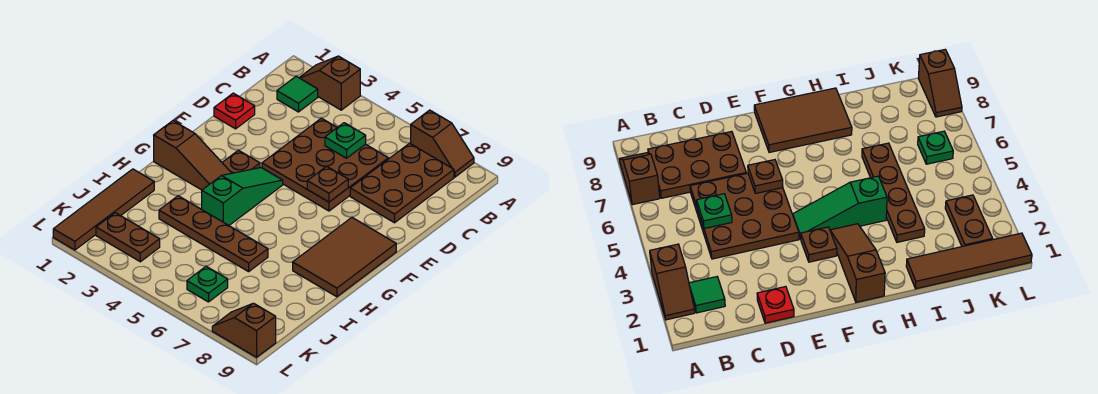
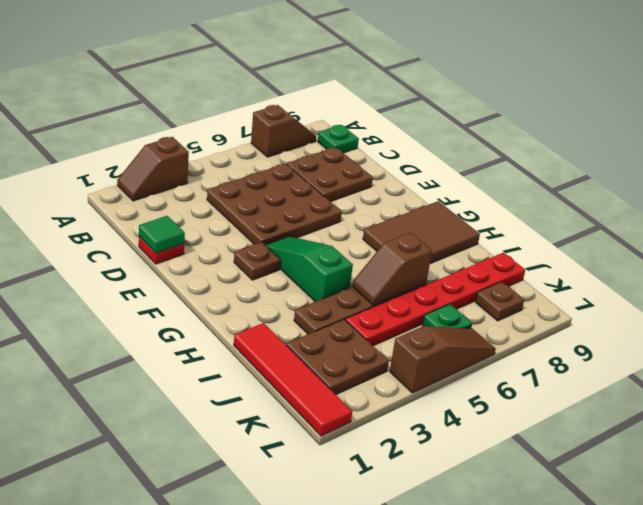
green tile B2 level 1 -> green tile D1 level 2
brown plate B7:D8 level 1 -> brown plate C7:D8 level 1
green plate C5 level 2 -> green plate B9 level 1
brown plate E6 level 2 -> brown plate K8 level 1
brown tile F8:H9 level 1 -> brown tile G7:H9 level 1
brown slope G1:G3 level 1 top 1 -> brown slope L4:L6 level 1 top 4
brown tile I1:L1 level 1 -> red tile I1:L1 level 1
none -> red plate J4:J9 level 1
brown plate K2:K3 level 1 -> brown plate J2:K3 level 1
brown slope L8:L9 level 1 top 9 -> brown slope I5:I6 level 2 top 6

